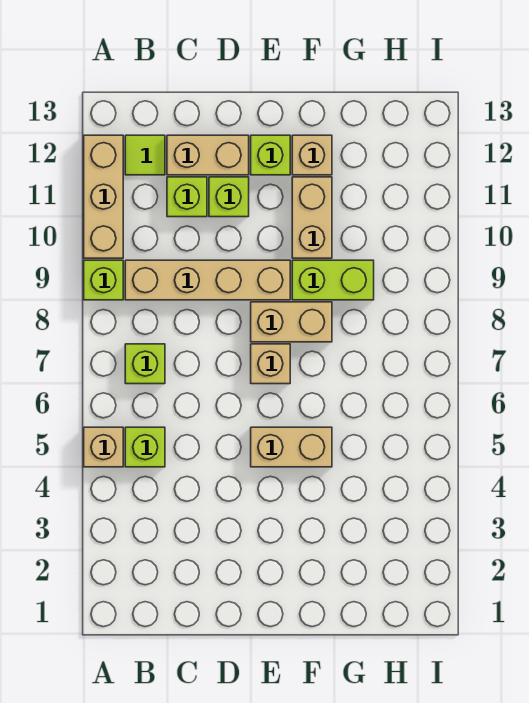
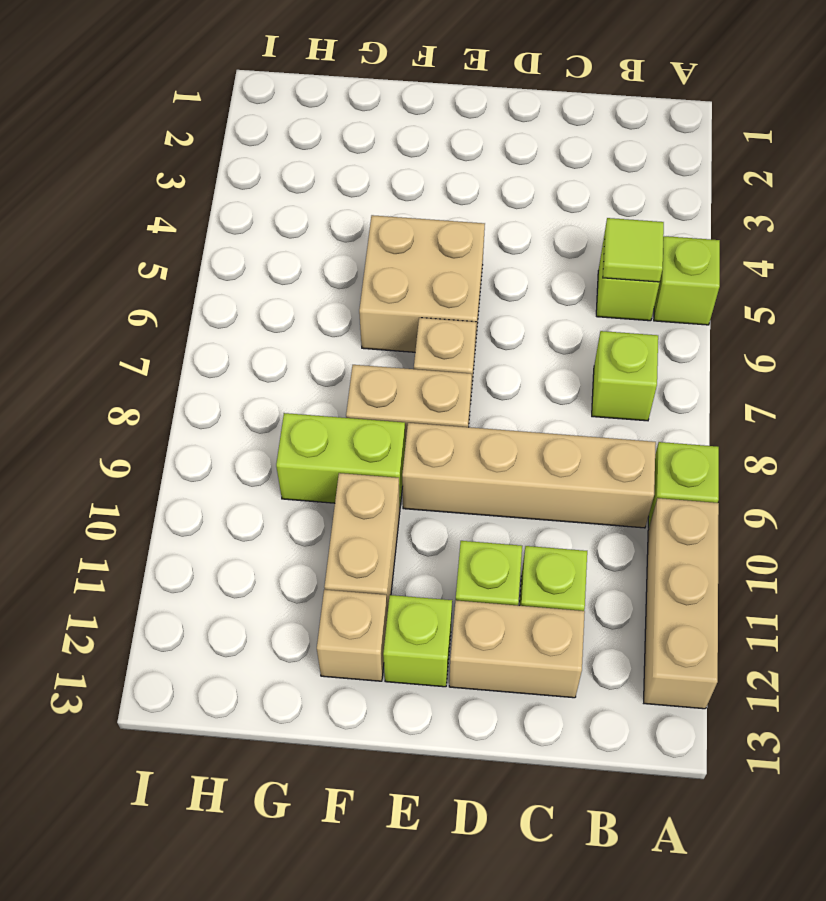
tan brick A5 level 1 -> lime brick A5 level 1
lime tile B12 level 1 -> lime tile B5 level 2
tan brick E5:F5 level 1 -> tan brick E5:F6 level 1

